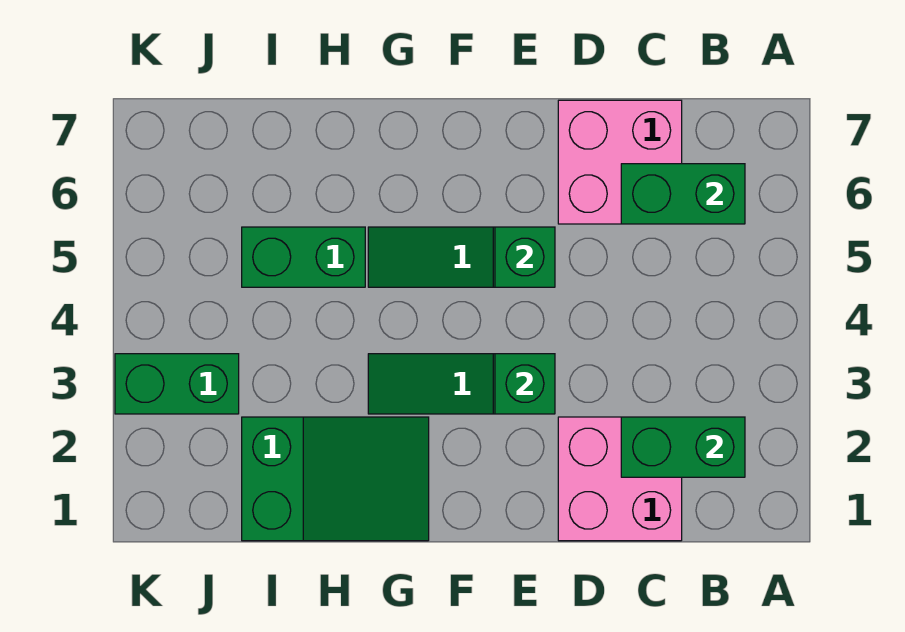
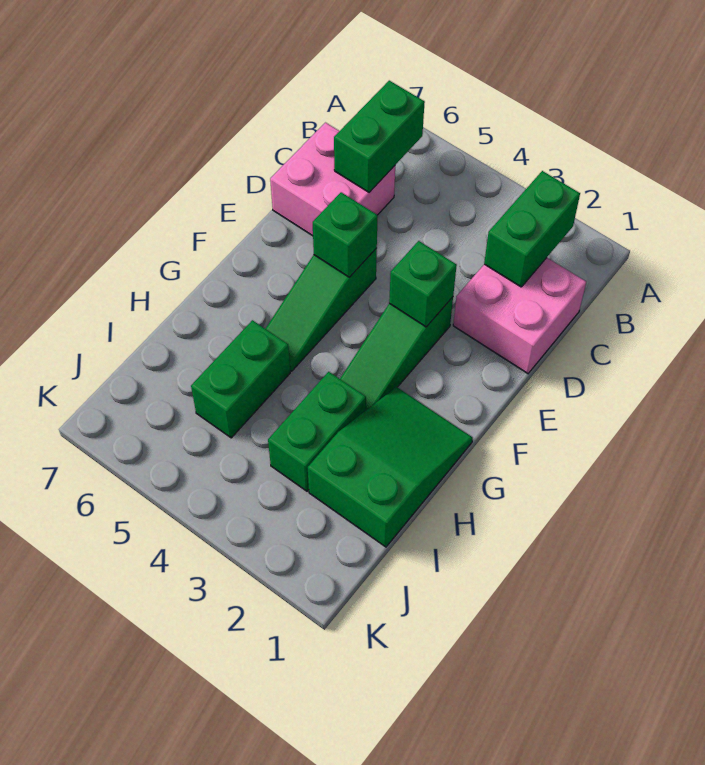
green brick J3:K3 level 1 -> green brick H3:I3 level 1

